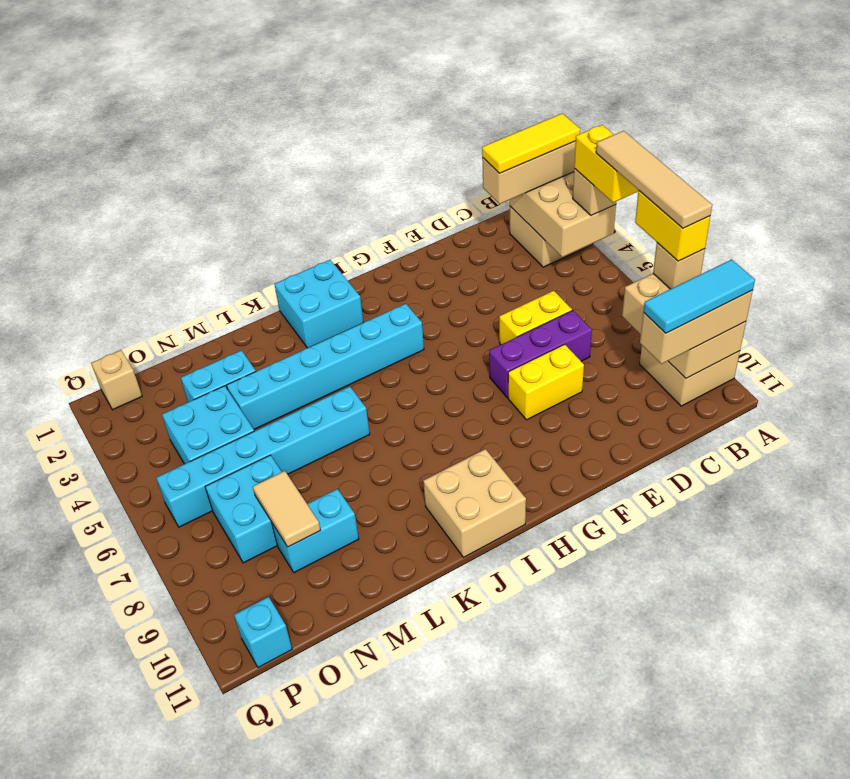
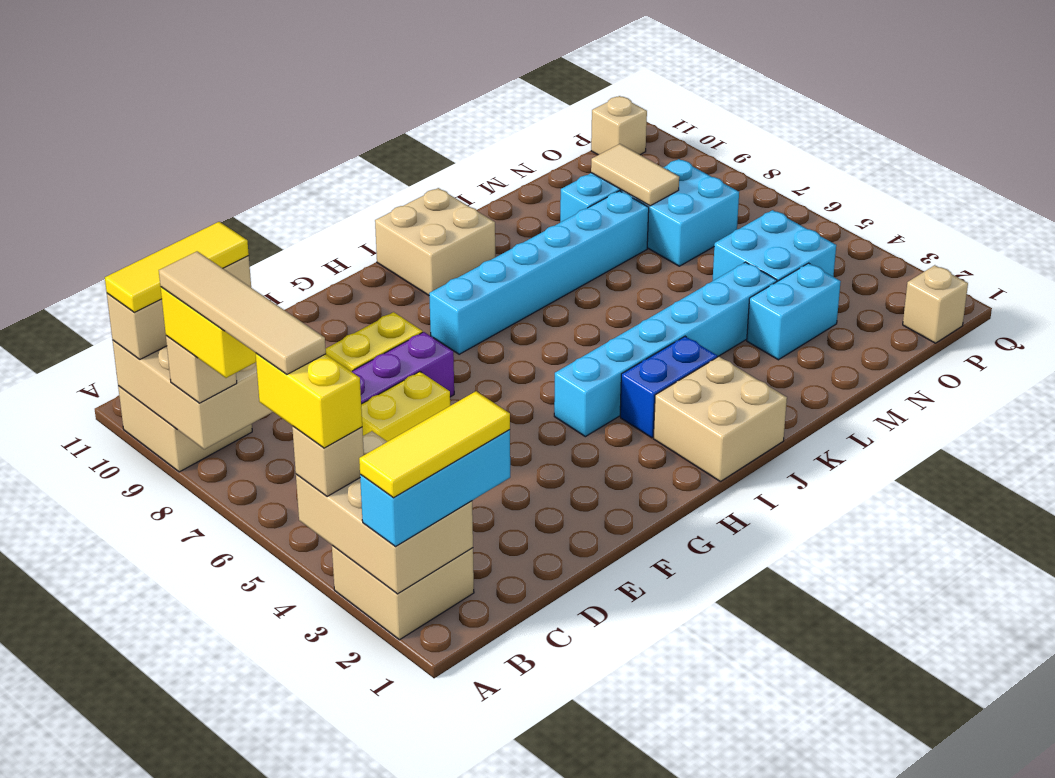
tan brick A2:C2 level 3 -> cyan brick A2:C2 level 3
cyan tile A10:C10 level 4 -> yellow tile A10:C10 level 4
cyan brick I1:J2 level 1 -> tan brick I1:J2 level 1
none -> blue brick I3:J3 level 1
cyan brick K6:P6 level 1 -> cyan brick H8:M8 level 1
cyan brick P11 level 1 -> tan brick P11 level 1

